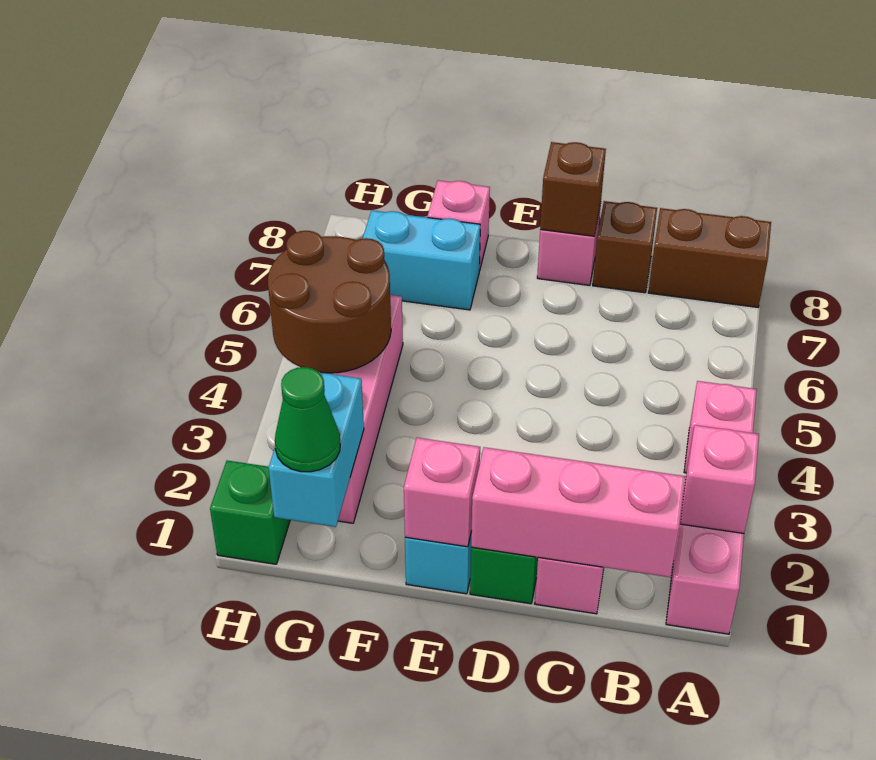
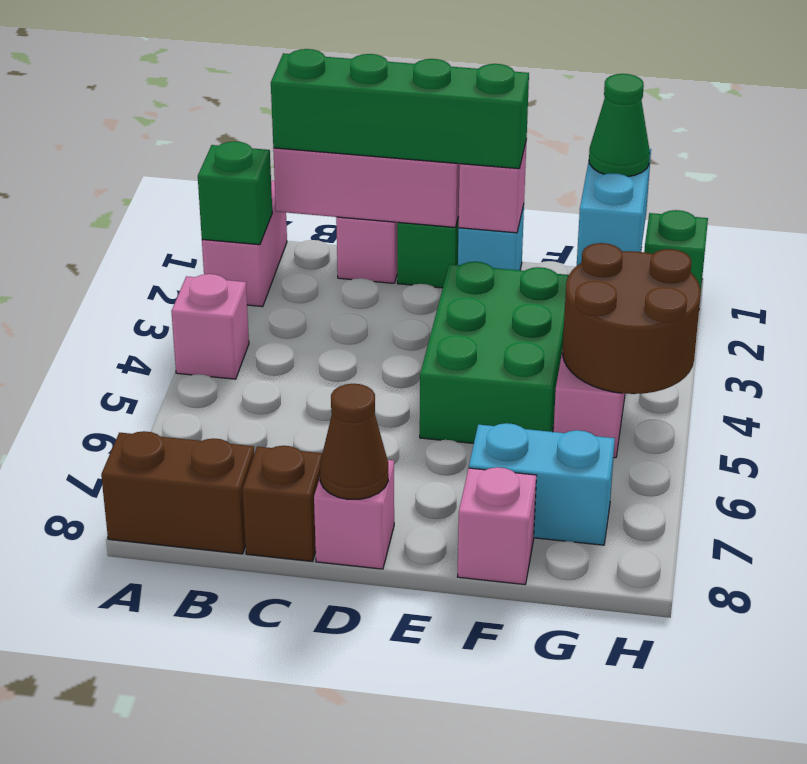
pink brick A2 level 2 -> green brick A2 level 2
none -> green brick B1:E1 level 3
brown brick D8 level 2 -> brown cone D8 level 2
none -> green brick E3:F5 level 1

